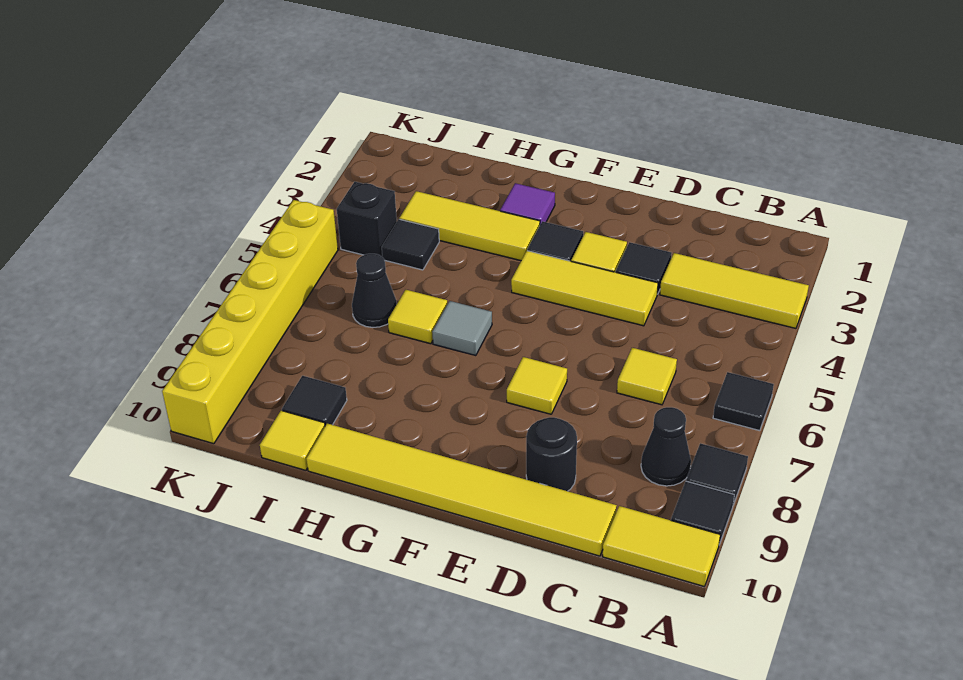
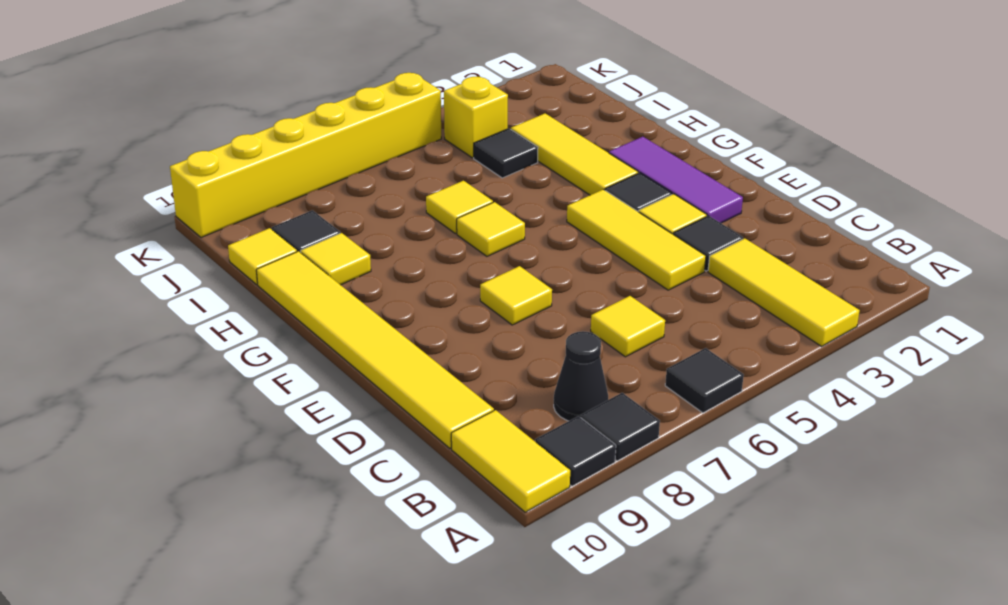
black round brick D9 level 1 -> none
purple tile G2 level 1 -> purple tile E2:G2 level 1
grey tile G6 level 1 -> yellow tile G6 level 1
none -> yellow tile H9 level 1
black cone I6 level 1 -> none
black brick J4 level 1 -> yellow brick J4 level 1

